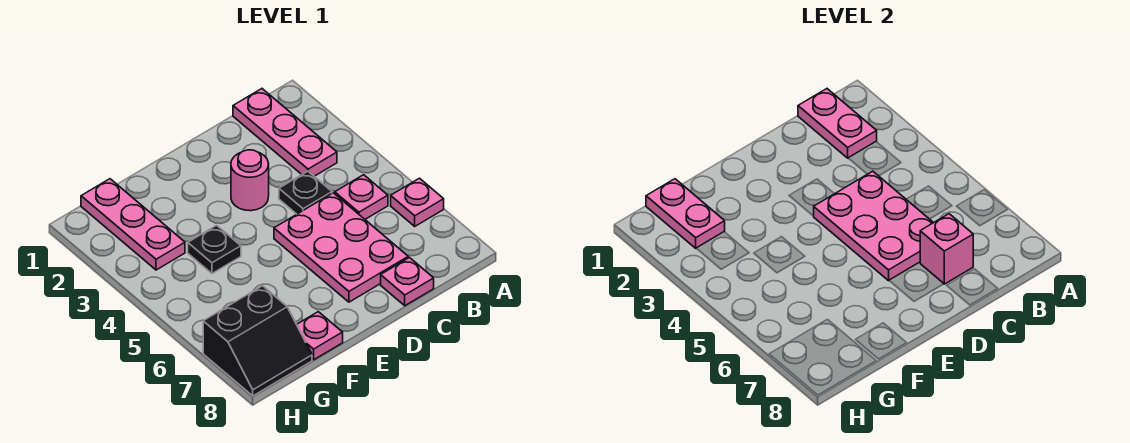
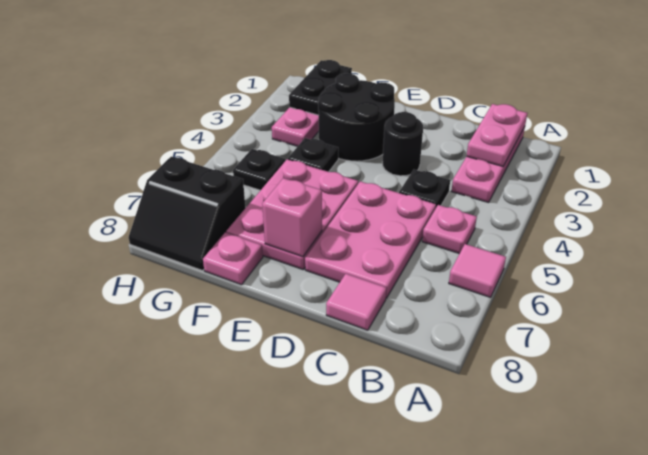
pink plate A6 level 1 -> pink tile A6 level 1
pink plate C4:D6 level 2 -> pink plate E5:F7 level 1
pink brick C7 level 2 -> pink brick E7 level 2
pink plate C8 level 1 -> pink tile C8 level 1
pink round brick D3 level 1 -> black round brick D3 level 1
none -> black round brick E2:F3 level 1
pink plate G1:G2 level 2 -> black plate G1:G2 level 2
none -> black plate G5 level 1

